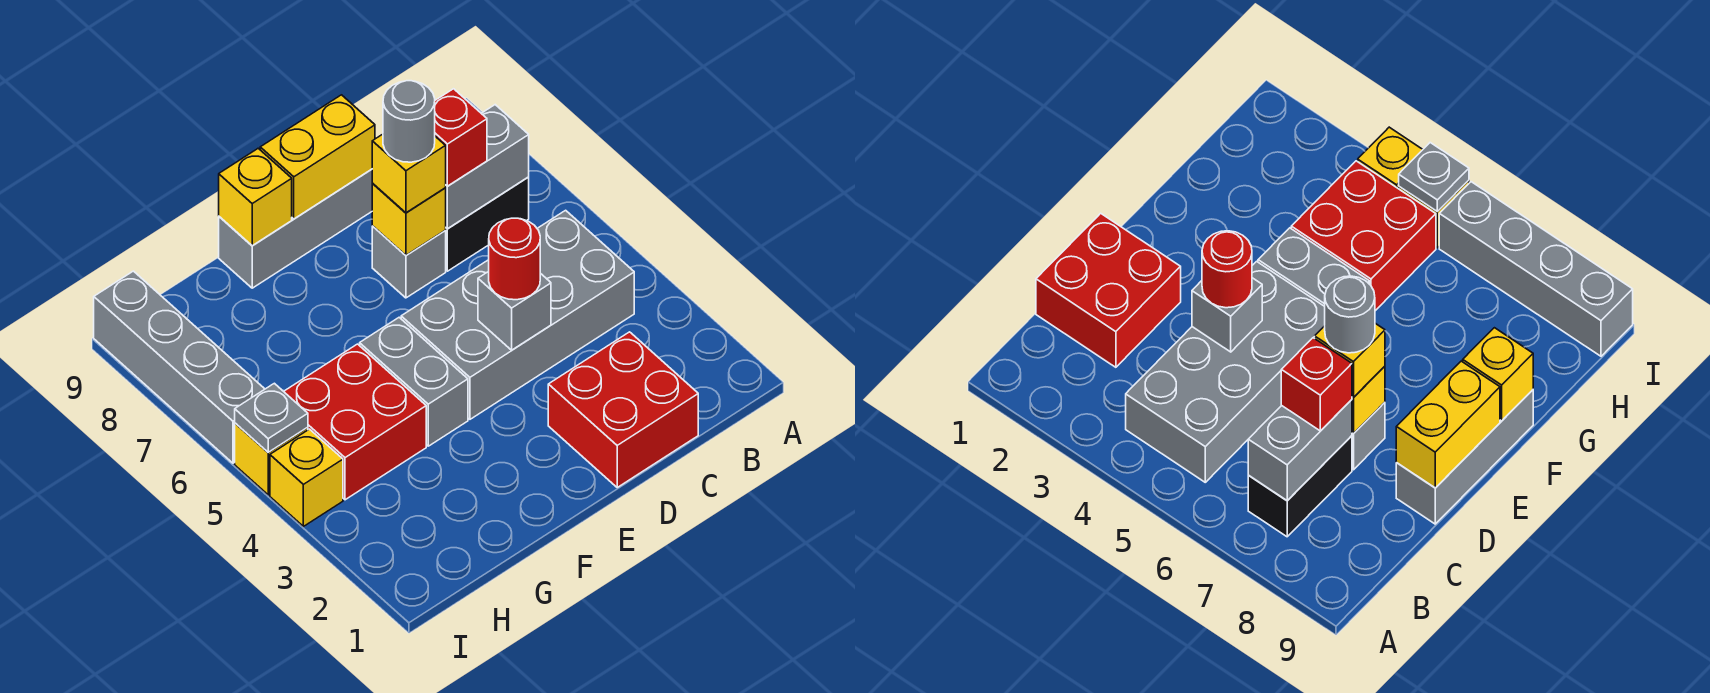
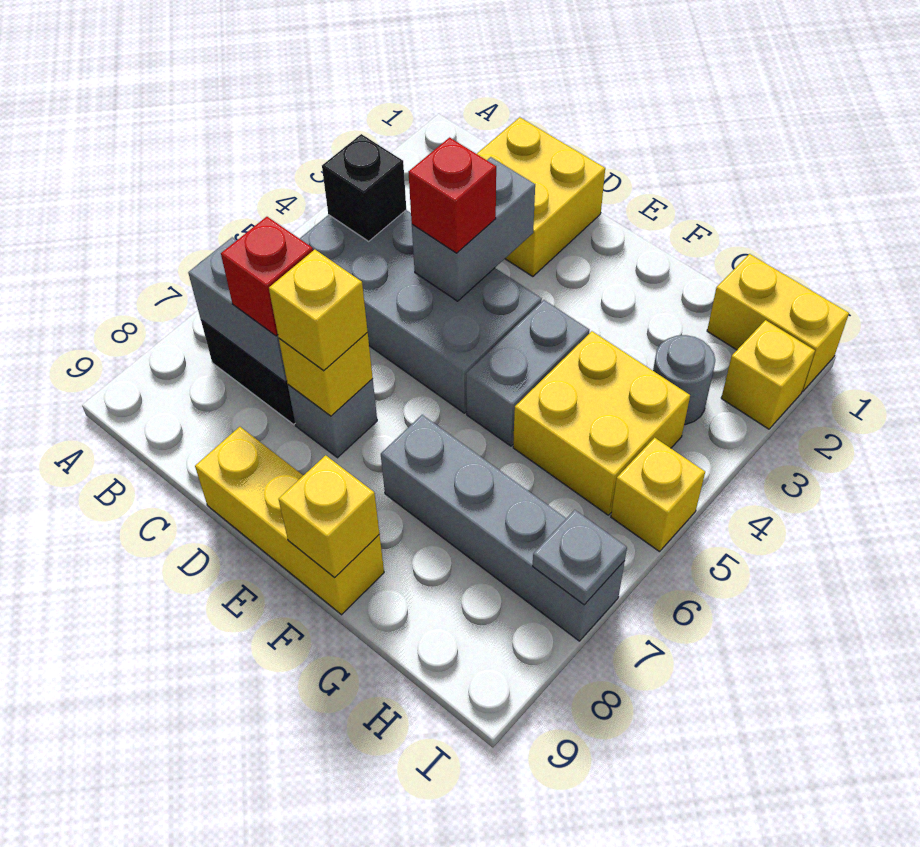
none -> black brick B4 level 2
red brick C1:D2 level 1 -> yellow brick C1:D2 level 1
grey brick D4 level 2 -> grey brick D3:D4 level 2
red round brick D4 level 3 -> red brick D4 level 3
grey round brick D7 level 4 -> grey round brick H3 level 1
grey brick D9:F9 level 1 -> yellow brick D9:F9 level 1
yellow brick D9:E9 level 2 -> yellow brick H1:I1 level 1
red brick G4:H5 level 1 -> yellow brick G4:H5 level 1
yellow brick I4 level 1 -> yellow brick I2 level 1
grey plate I5 level 2 -> grey plate I7 level 2
grey brick I6:I9 level 1 -> grey brick F7:I7 level 1

